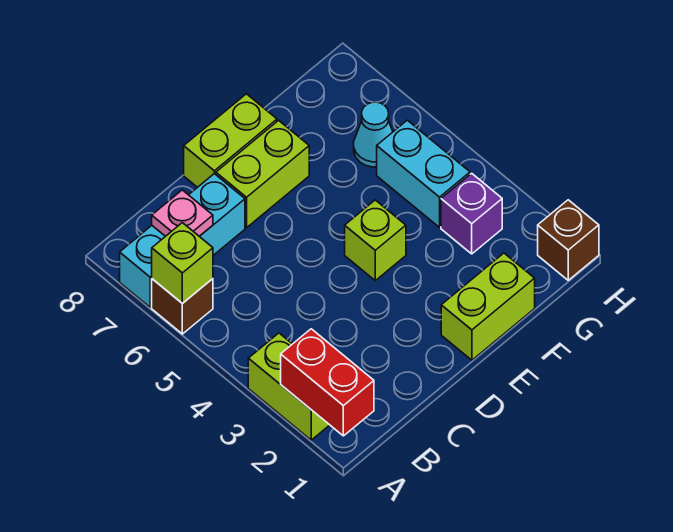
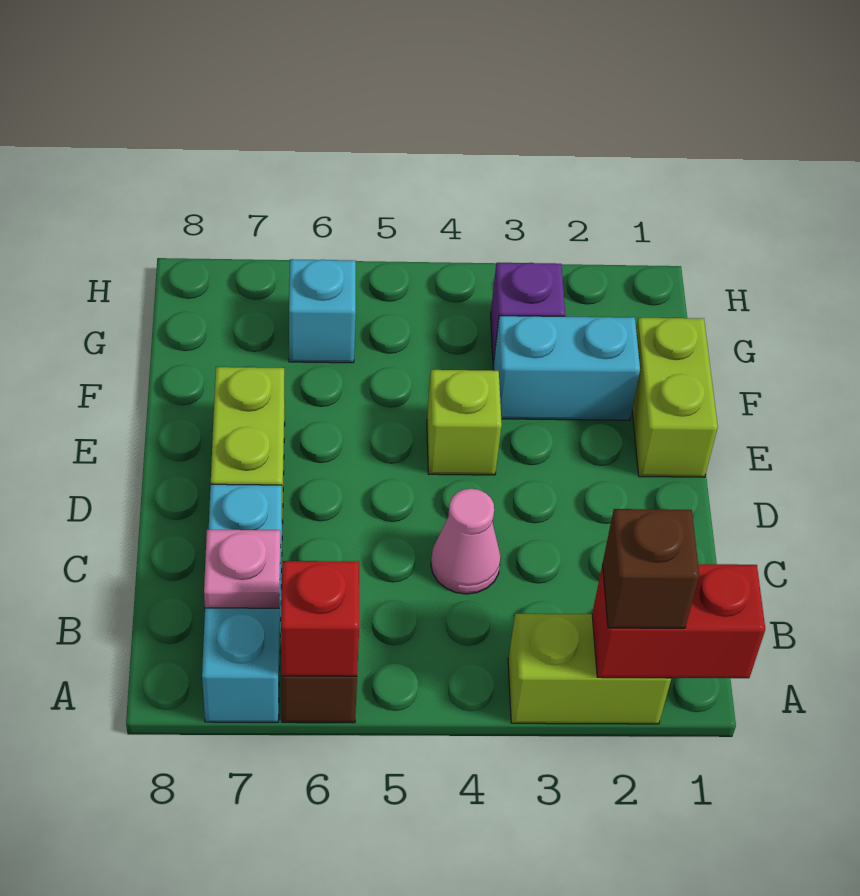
lime brick A6 level 2 -> red brick A6 level 2
none -> pink cone C4 level 1
lime brick D8:E8 level 1 -> none
cyan brick G4:G5 level 1 -> cyan brick F2:F3 level 1
cyan cone G6 level 1 -> cyan brick G6 level 1
brown brick H1 level 1 -> brown brick A2 level 3

